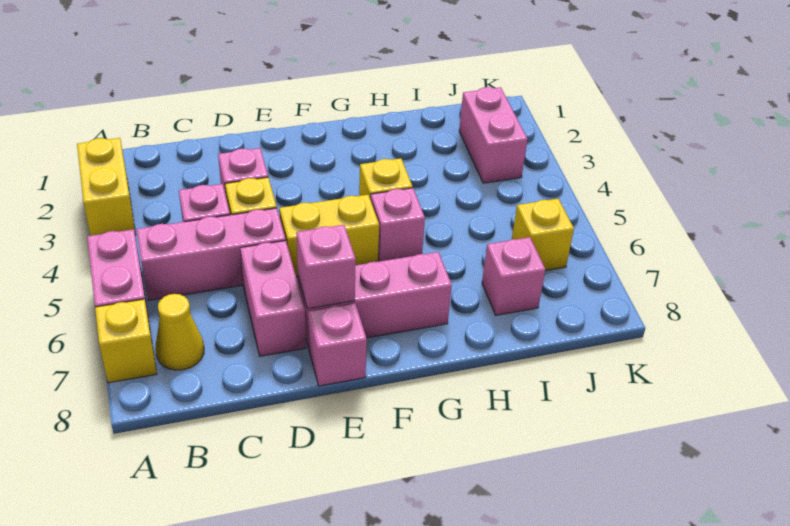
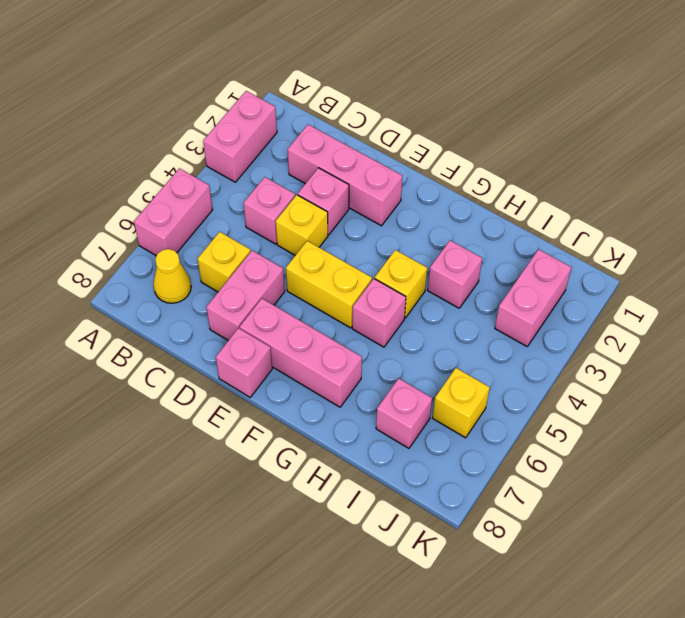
yellow brick A2:A3 level 1 -> pink brick A2:A3 level 1
yellow brick A7 level 1 -> yellow brick C6 level 1
pink brick B5:D5 level 1 -> pink brick C2:E2 level 1
pink brick E7 level 2 -> pink brick H3 level 1

